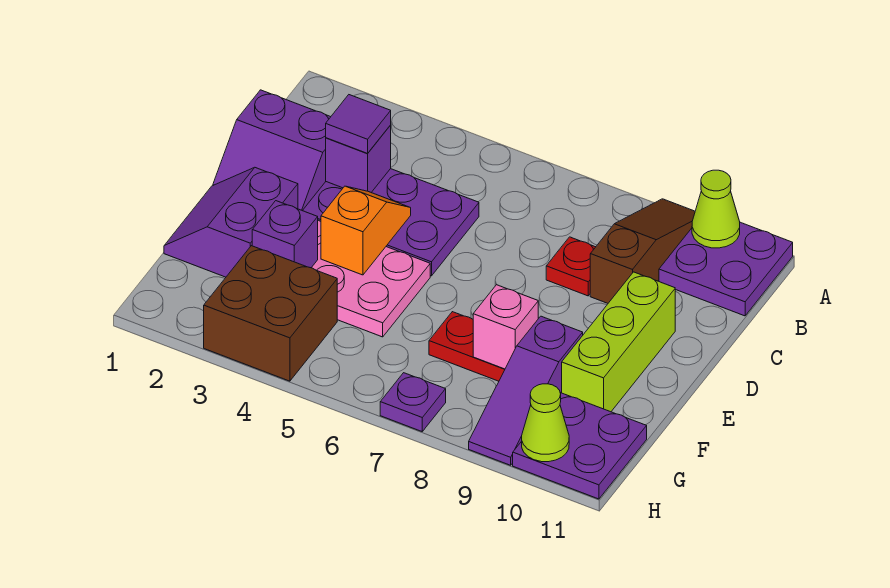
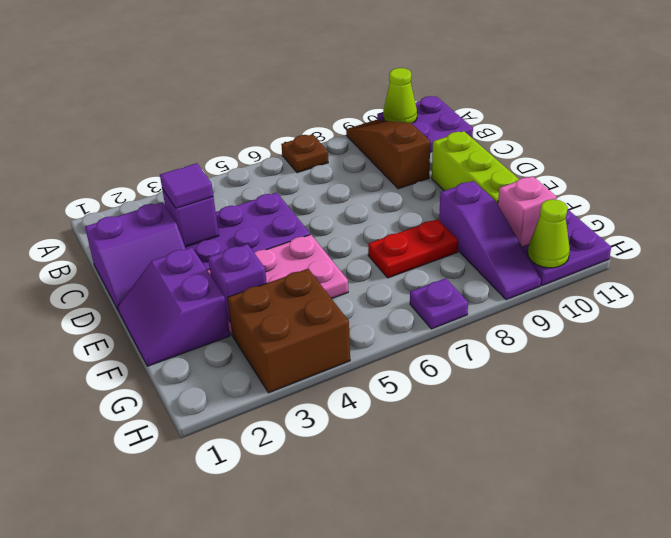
none -> brown plate A7 level 1
red plate C8 level 1 -> none
orange slope D4:E4 level 2 top E -> none
pink brick F8 level 2 -> pink brick G10 level 2

